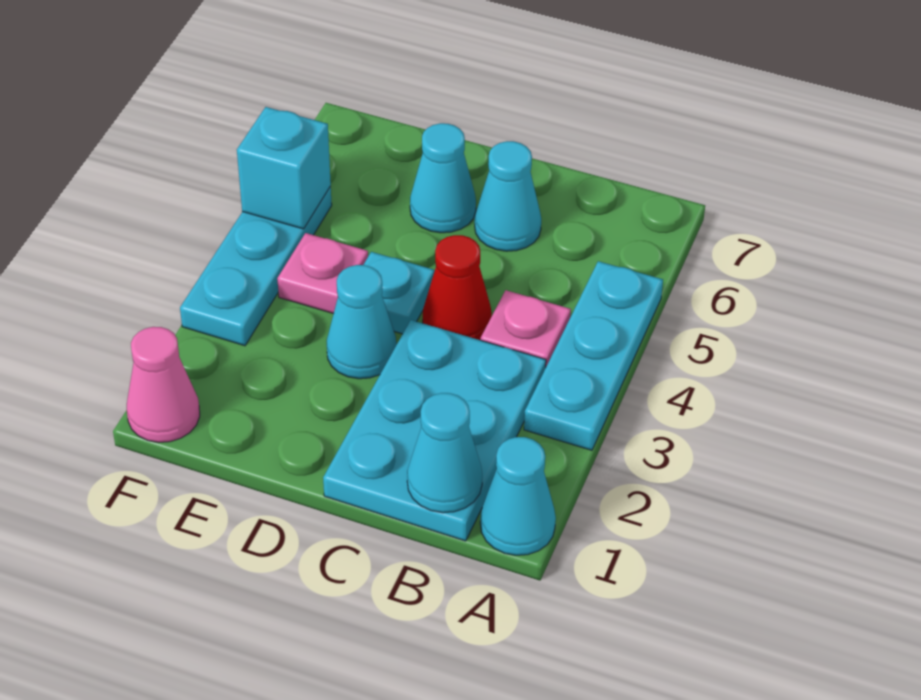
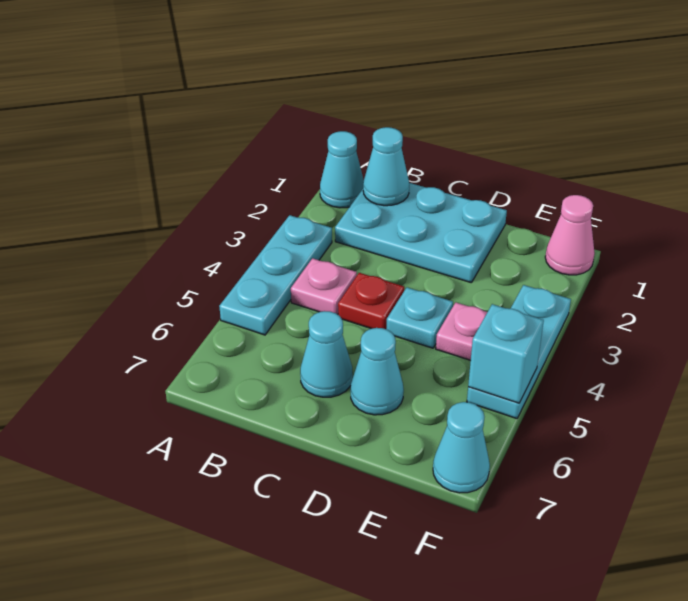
cyan plate B1:C3 level 1 -> cyan plate B1:D2 level 1
red cone C4 level 1 -> red plate C4 level 1
cyan cone D3 level 1 -> cyan cone F7 level 1

